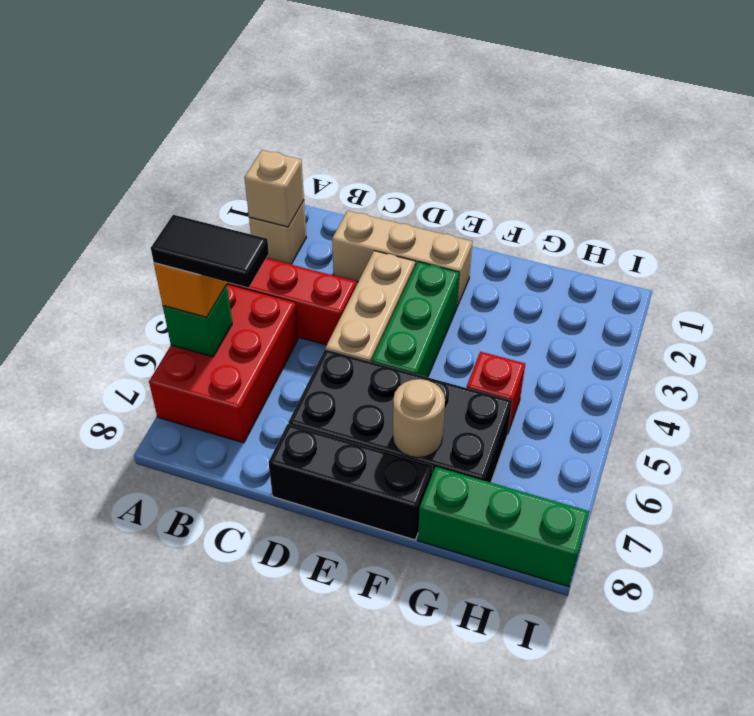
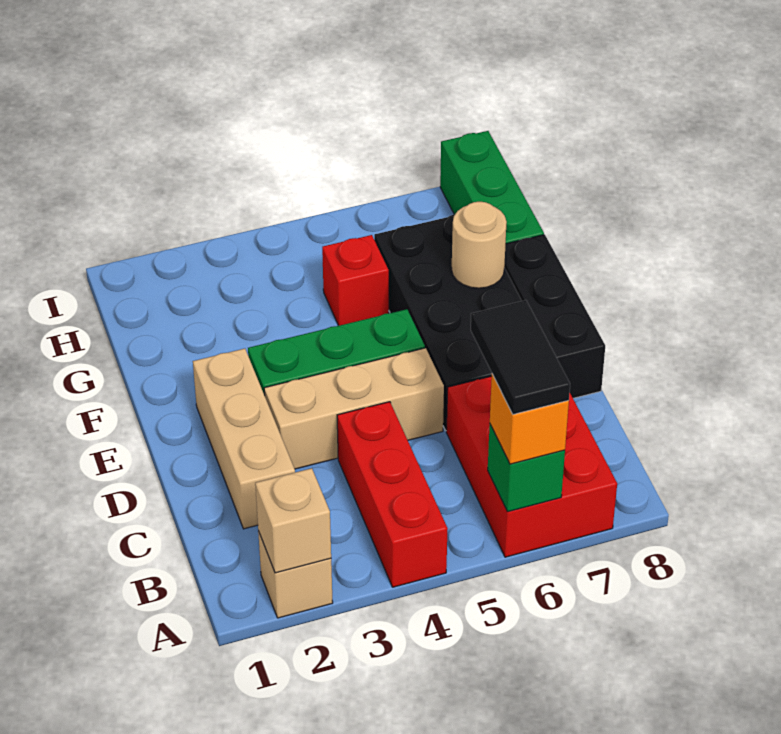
red brick A5:B7 level 1 -> red brick A6:C7 level 1

